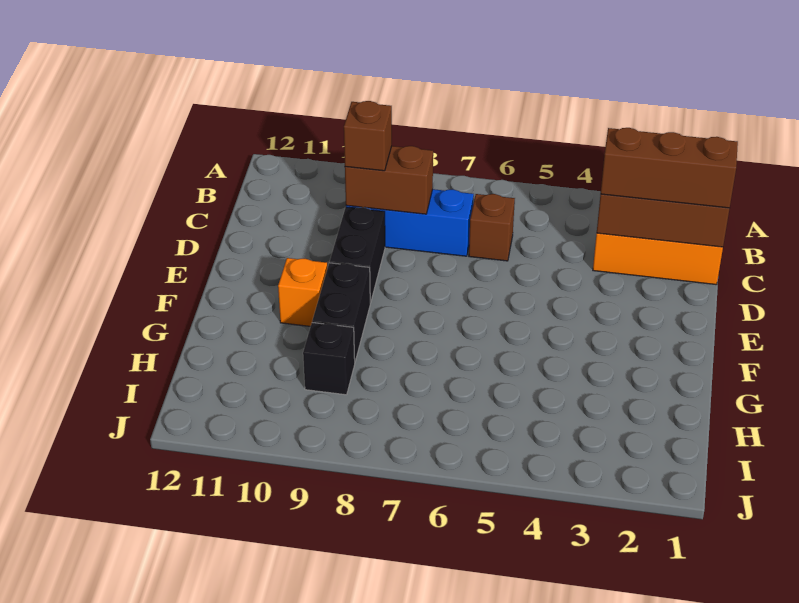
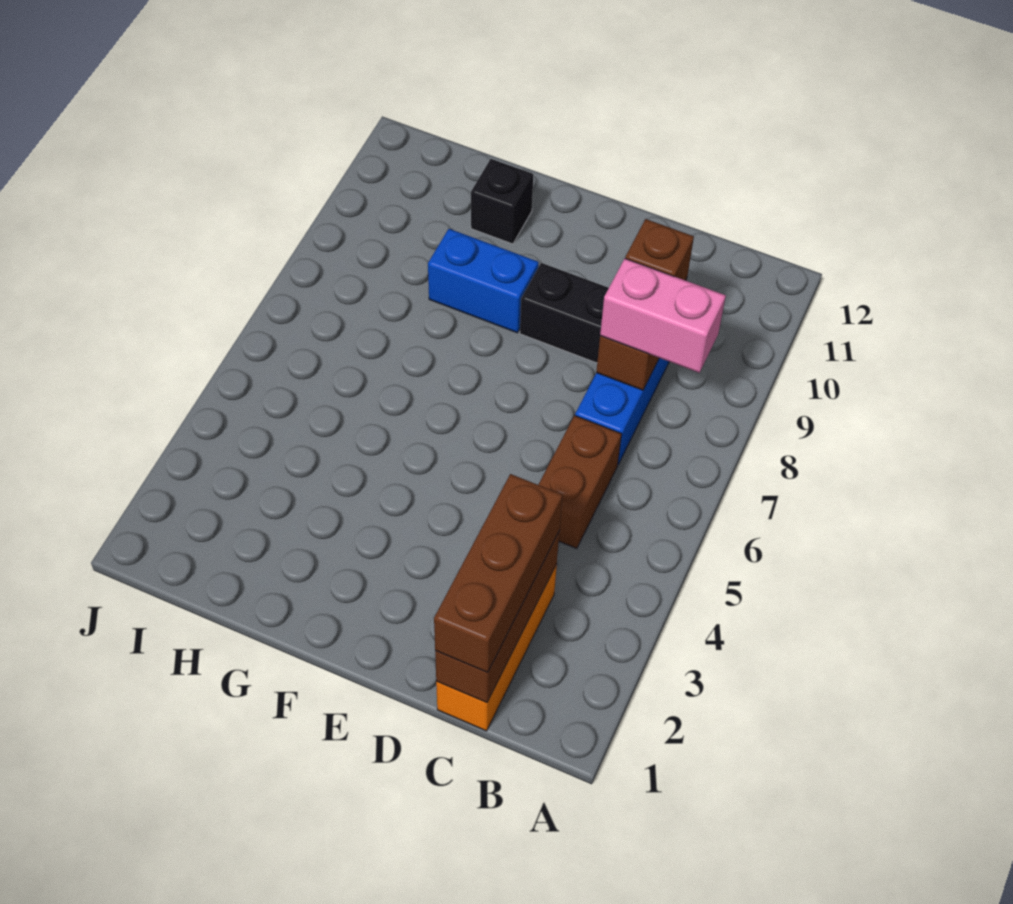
none -> pink brick B8:C8 level 3
brown brick C6 level 1 -> brown brick C5:C6 level 1
black brick F9:G9 level 1 -> blue brick F9:G9 level 1
orange brick F10 level 1 -> none
black brick H9 level 1 -> black brick G11 level 1

